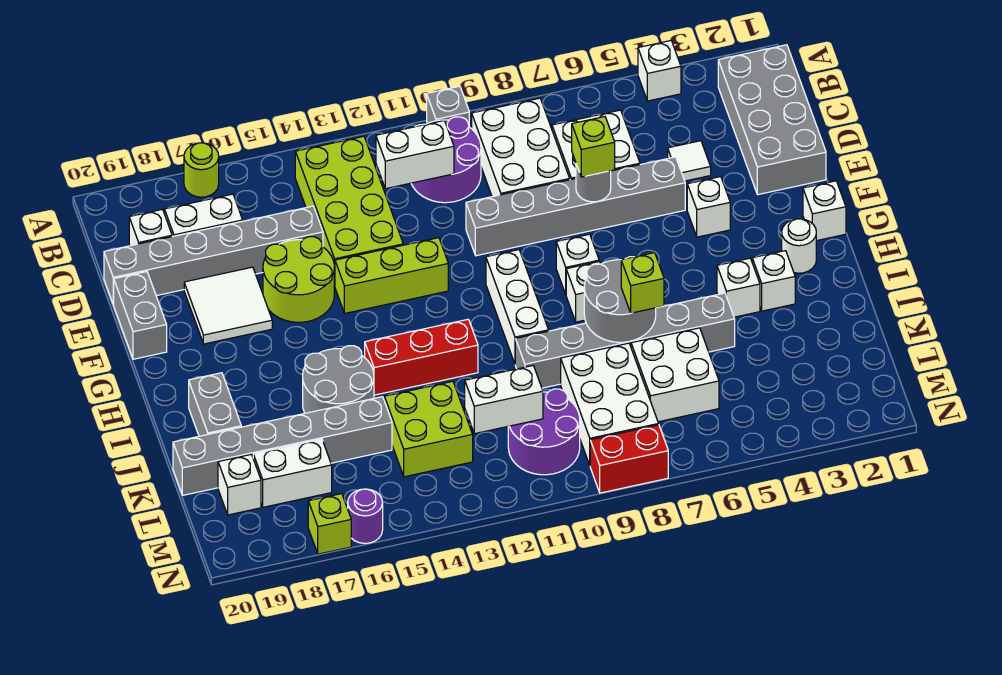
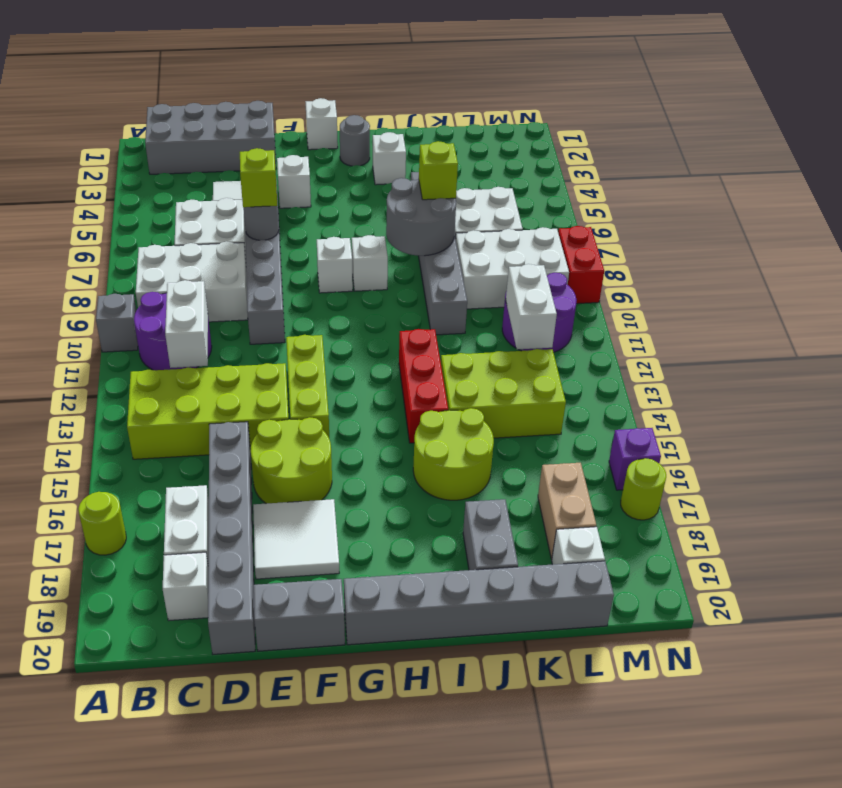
white brick A4 level 1 -> none
white brick G10:I10 level 1 -> none
white round brick H2 level 1 -> grey round brick H2 level 1
white brick I4 level 1 -> none
grey round brick I15:J16 level 1 -> lime round brick I15:J16 level 1
grey brick I19:J19 level 1 -> grey brick J18:J19 level 1
lime brick K13:L14 level 1 -> lime brick J13:L14 level 1
grey brick K15:K20 level 1 -> grey brick G20:L20 level 1
white brick L17:L18 level 1 -> tan brick L17:L18 level 1
purple round brick N16 level 1 -> purple brick N16 level 1
lime brick N17 level 1 -> lime round brick N17 level 1

